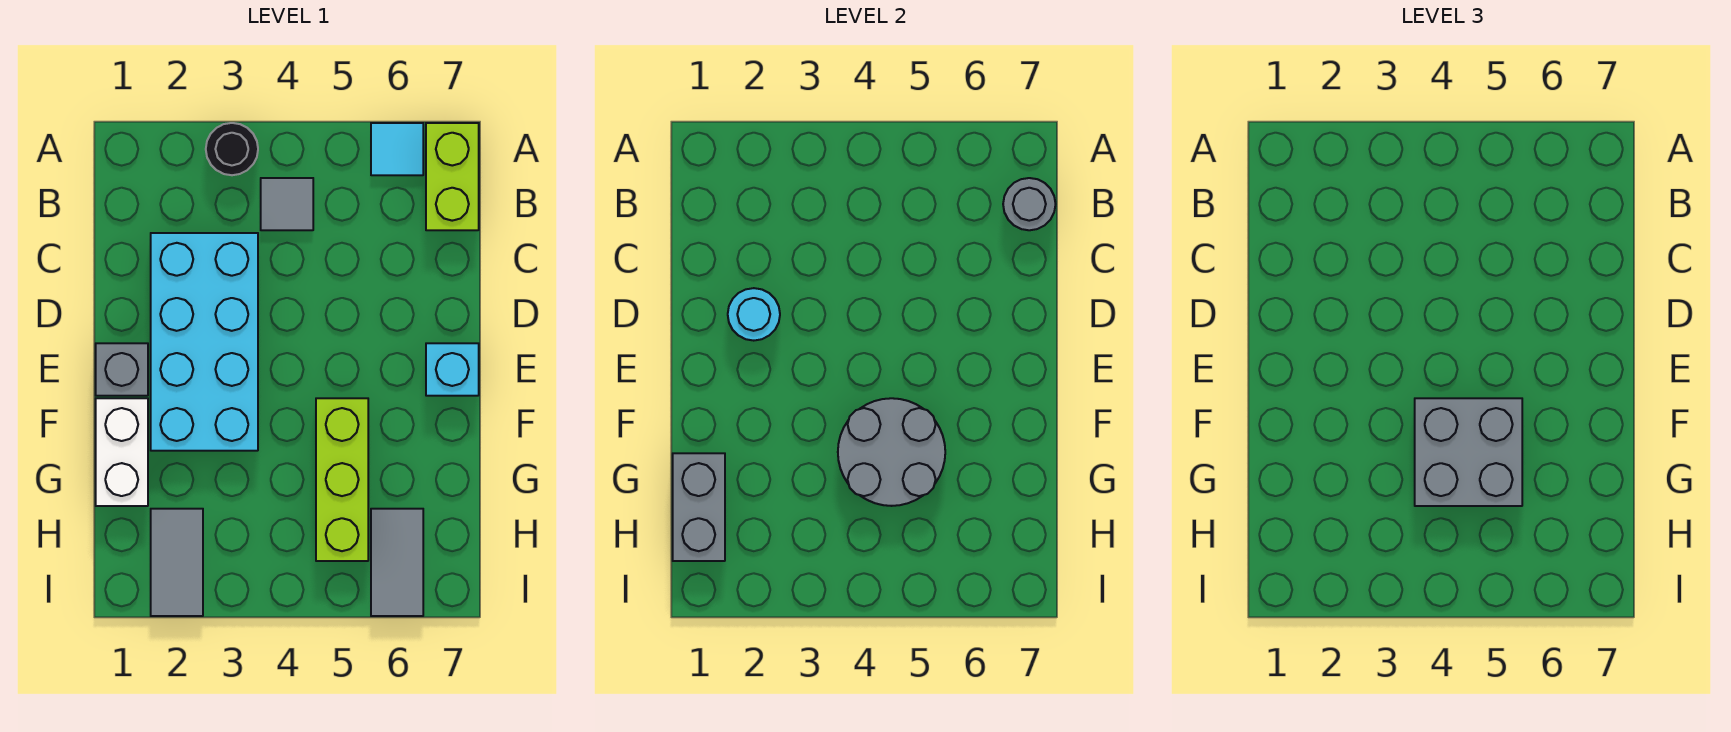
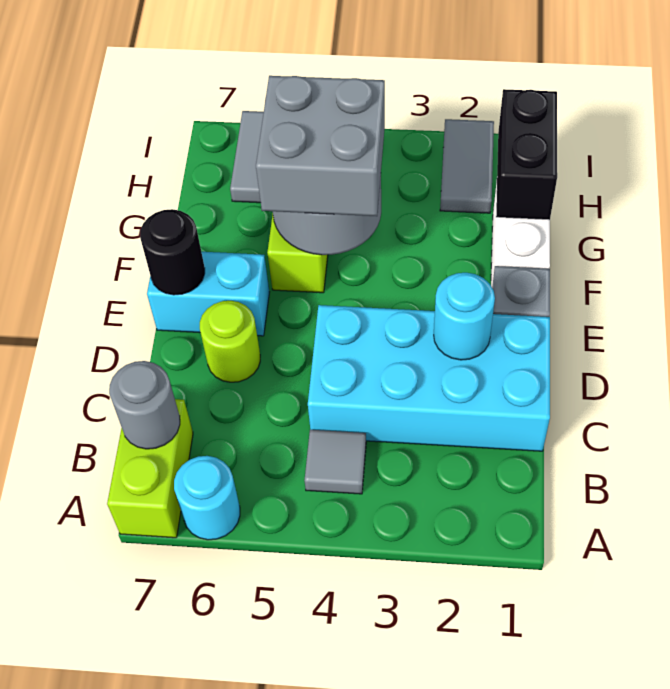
black round brick A3 level 1 -> black round brick E7 level 2
cyan tile A6 level 1 -> cyan round brick A6 level 1
cyan brick C2:F3 level 1 -> cyan brick C1:D4 level 1
none -> lime round brick D6 level 1
cyan brick E7 level 1 -> cyan brick E6:E7 level 1
grey brick G1:H1 level 2 -> black brick G1:H1 level 2

